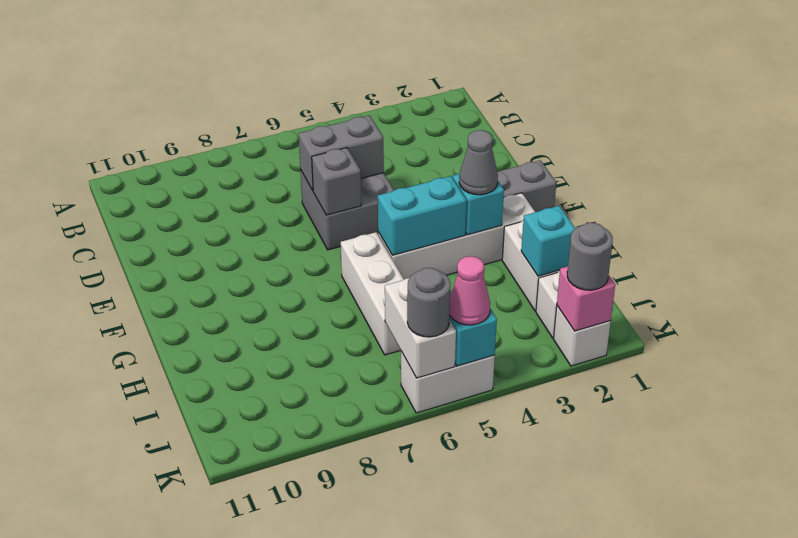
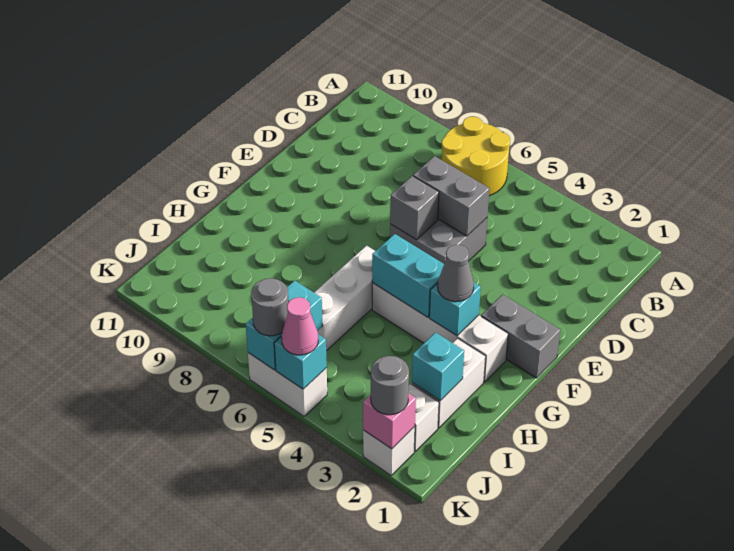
none -> yellow round brick A6:B7 level 1
white brick J6:K6 level 2 -> cyan brick J6:K6 level 2

